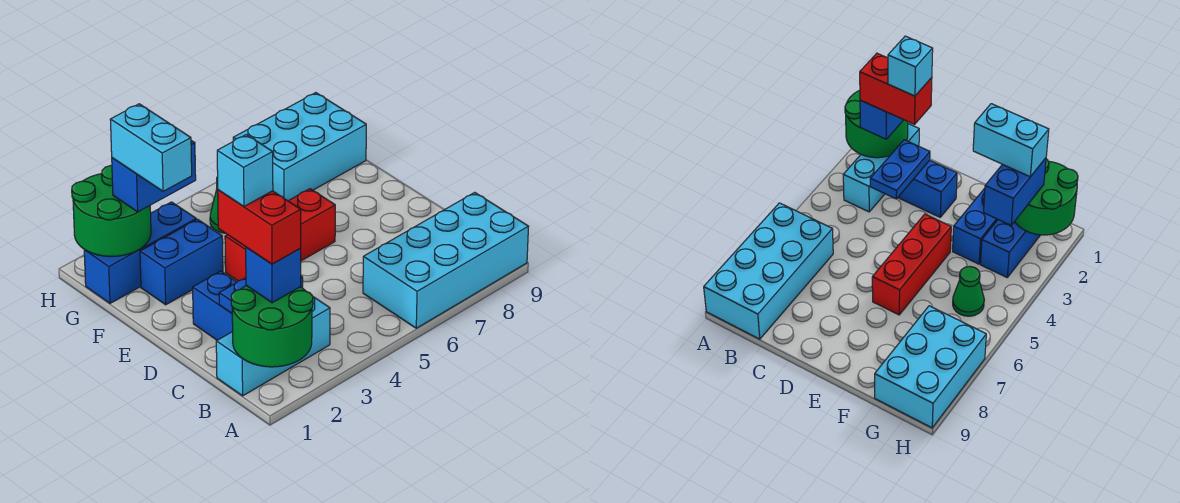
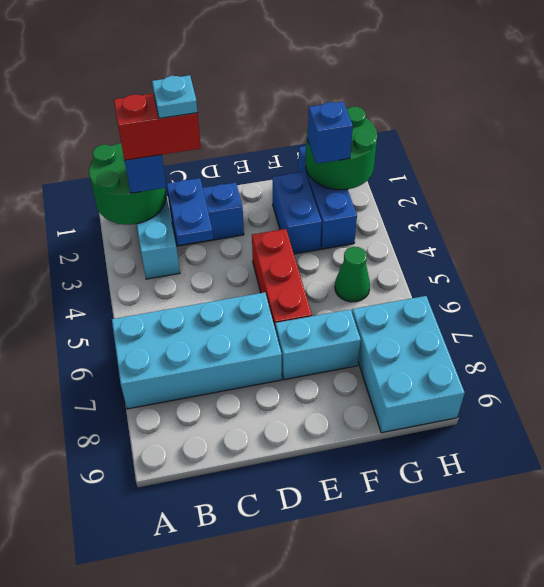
cyan brick A6:B9 level 1 -> cyan brick A6:D7 level 1
cyan brick C2 level 5 -> cyan plate C2 level 5
cyan brick F2:G2 level 4 -> cyan brick E7:F7 level 1
blue brick G2:G3 level 3 -> blue brick G2 level 3

